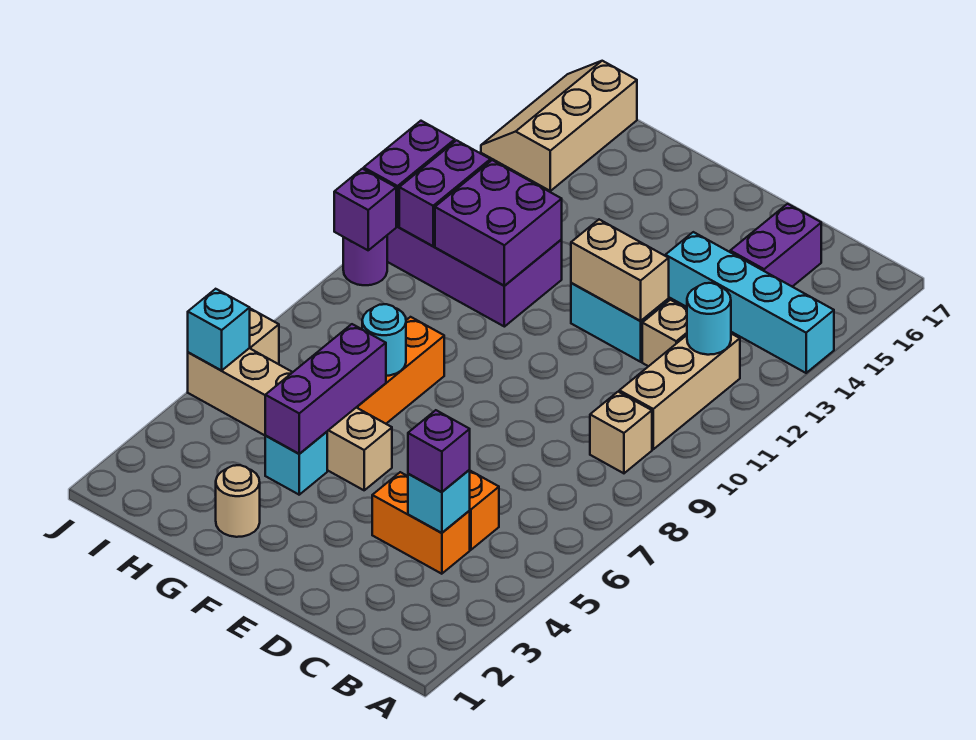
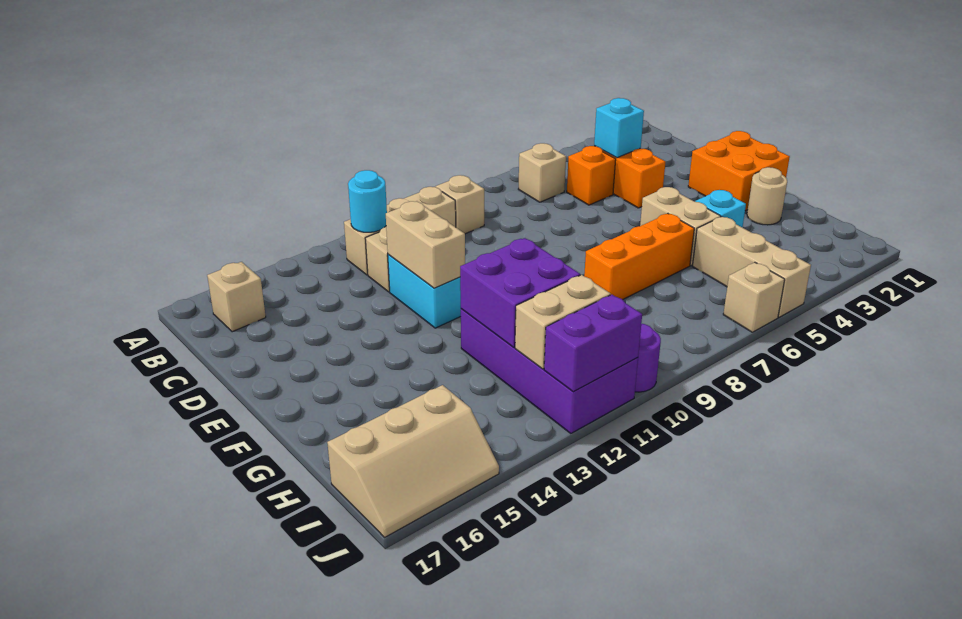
cyan brick A14:D14 level 1 -> none
none -> tan brick B6 level 1
none -> tan brick B16 level 1
purple brick C4 level 3 -> none
purple brick C15:C16 level 1 -> none
none -> orange brick E1:F2 level 1
purple brick G4:G6 level 2 -> none
cyan round brick G7 level 2 -> none
purple brick I11:I12 level 2 -> tan brick I11:I12 level 2
cyan brick J5 level 2 -> none
purple brick J10 level 2 -> none

